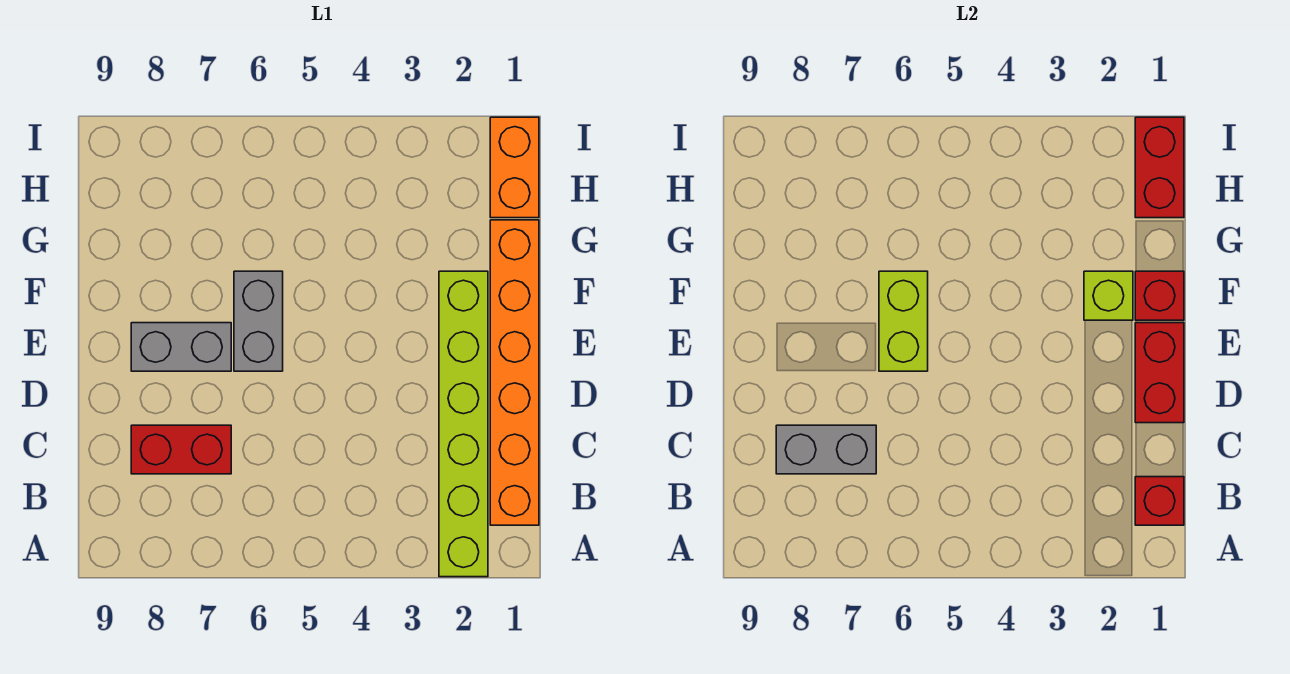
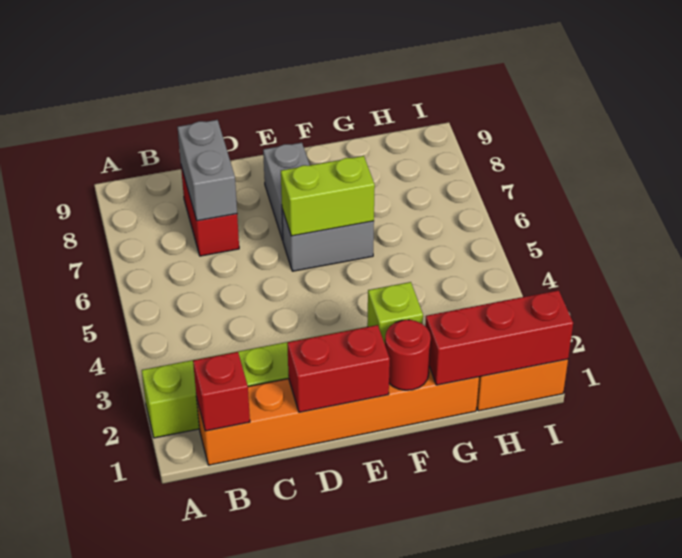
red brick F1 level 2 -> red round brick F1 level 2
red brick H1:I1 level 2 -> red brick G1:I1 level 2

